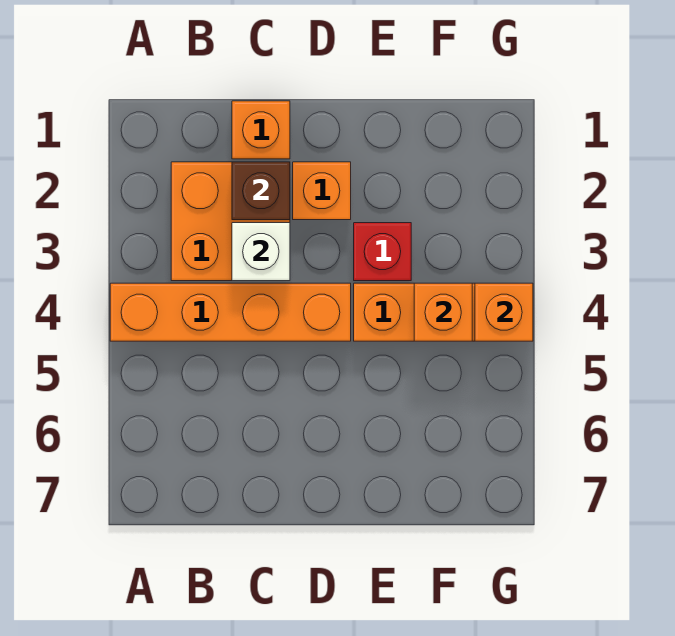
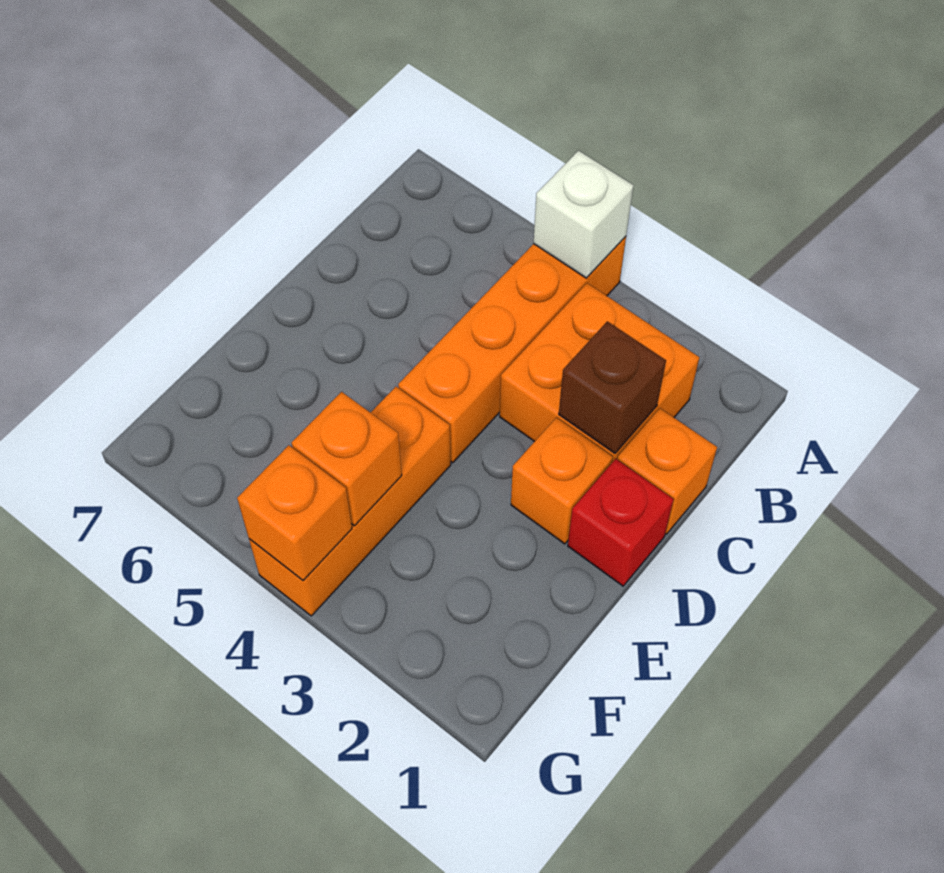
white brick C3 level 2 -> white brick A4 level 2
red brick E3 level 1 -> red brick D1 level 1

